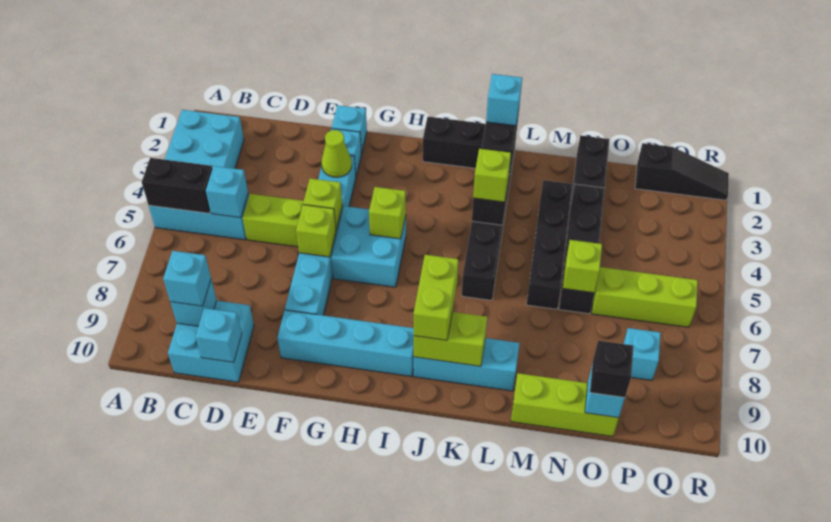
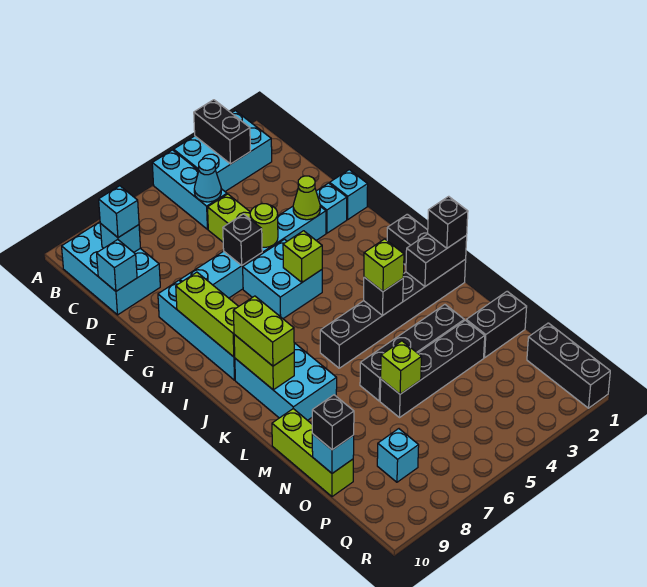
black brick A5:B5 level 2 -> black brick A3:B3 level 2
cyan brick C5 level 2 -> cyan cone C5 level 2
cyan brick C9:D10 level 1 -> cyan brick B9:D10 level 1
lime brick F5 level 2 -> lime round brick F5 level 2
lime brick F6 level 2 -> black brick F6 level 2
lime brick J8:J9 level 3 -> lime brick J9:K9 level 3
cyan brick J9:L9 level 1 -> cyan brick J8:L9 level 1
cyan brick K1 level 3 -> black brick K1 level 3
lime brick O6:Q6 level 1 -> lime brick G9:I9 level 2
black slope P1:R1 level 1 top P -> black brick P1:R1 level 1

